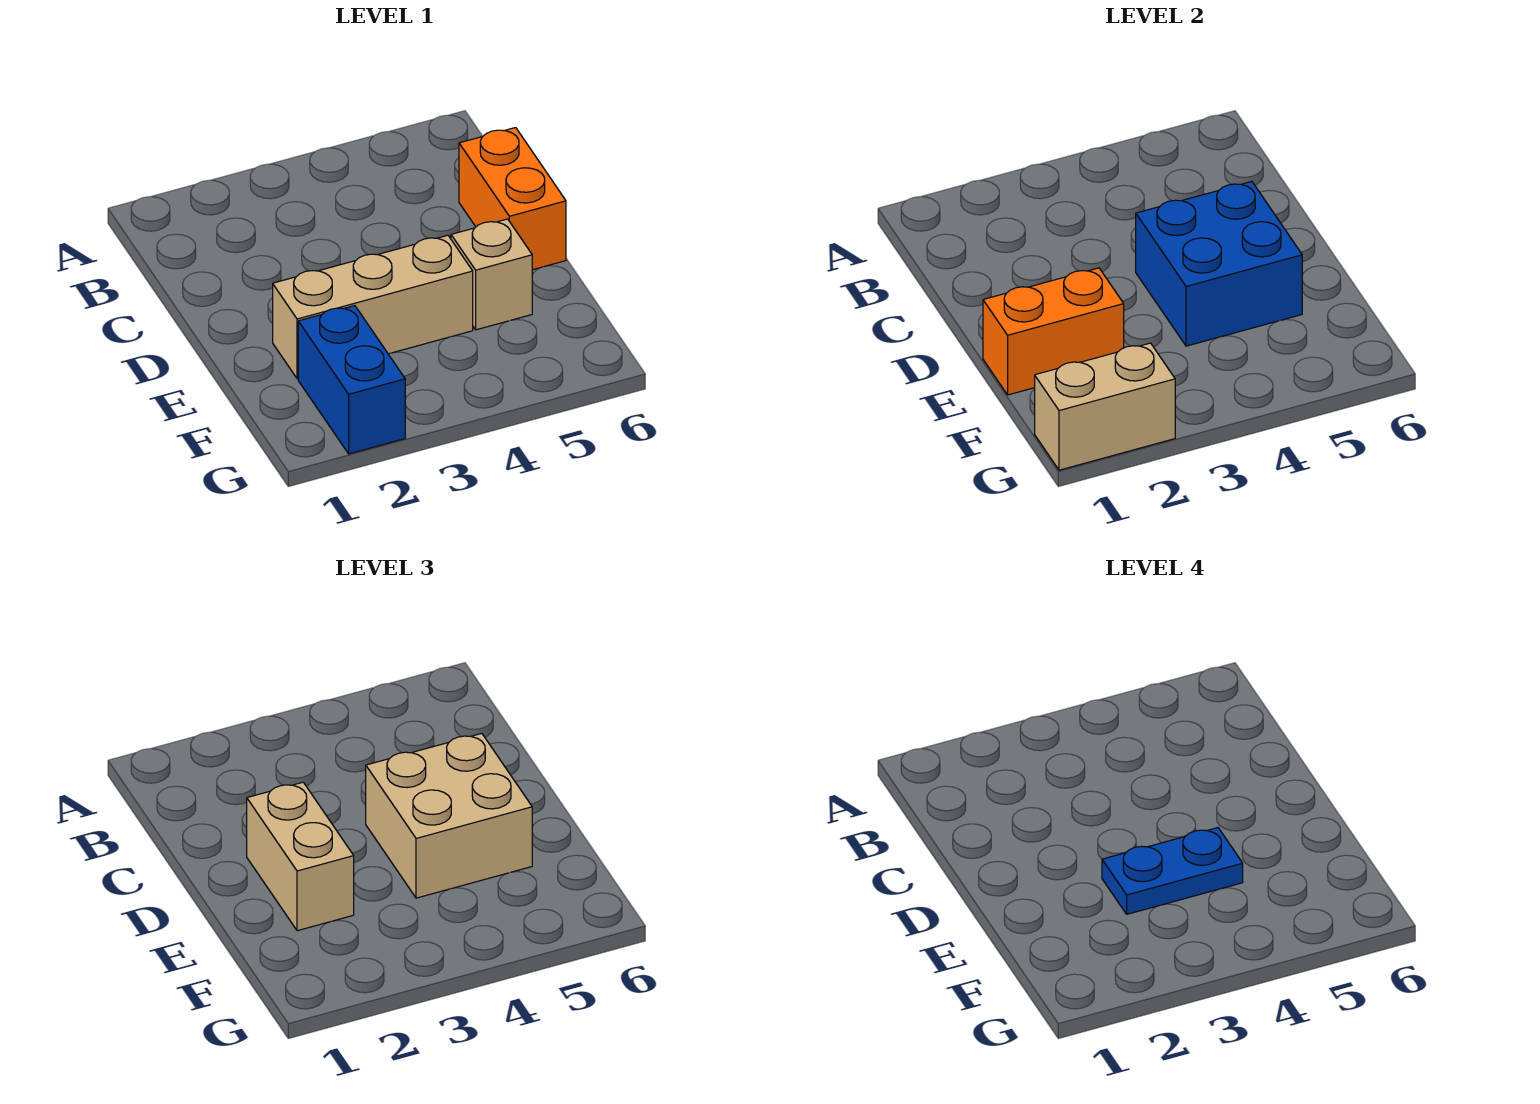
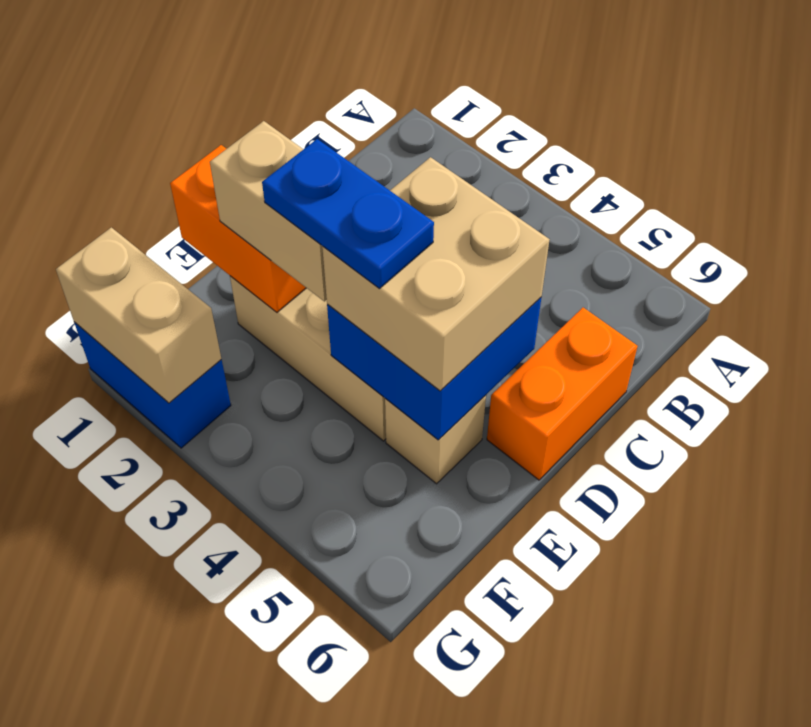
tan brick D2:E2 level 3 -> tan brick E2:E3 level 3
blue brick F2:G2 level 1 -> blue brick G1:G2 level 1

